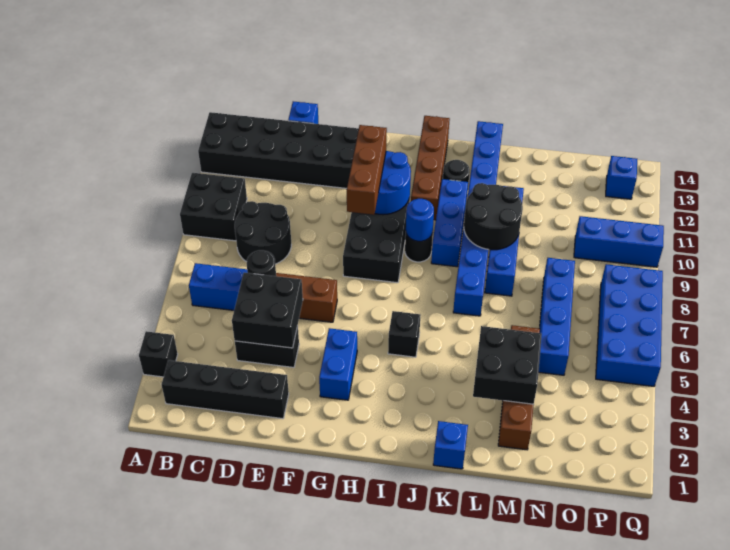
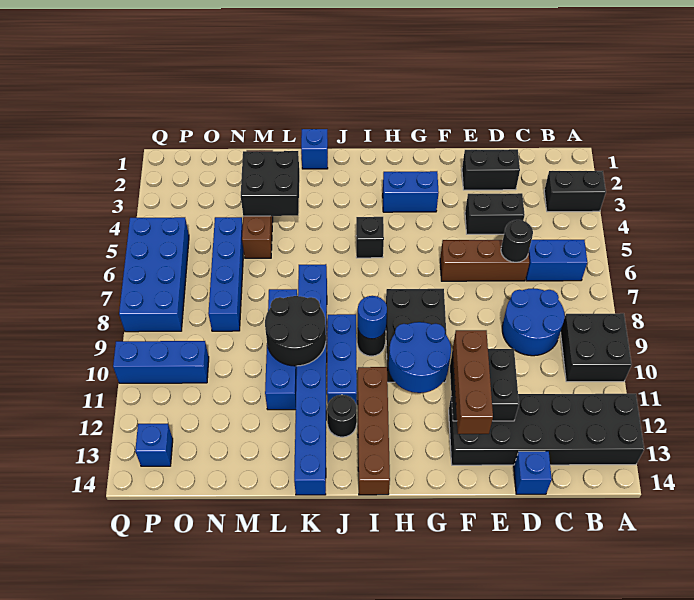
black brick A3 level 1 -> black brick A3:B3 level 1
black brick B2:E2 level 1 -> black brick D2:E2 level 1
black round brick C8:D9 level 1 -> blue round brick C8:D9 level 1
black brick D4:E5 level 2 -> black brick E11:F12 level 2
blue brick G3:G4 level 1 -> blue brick G3:H3 level 1
brown brick G9:G11 level 3 -> brown brick F11:F13 level 3

